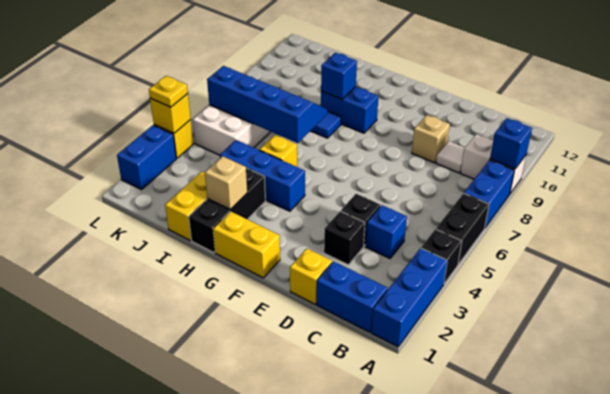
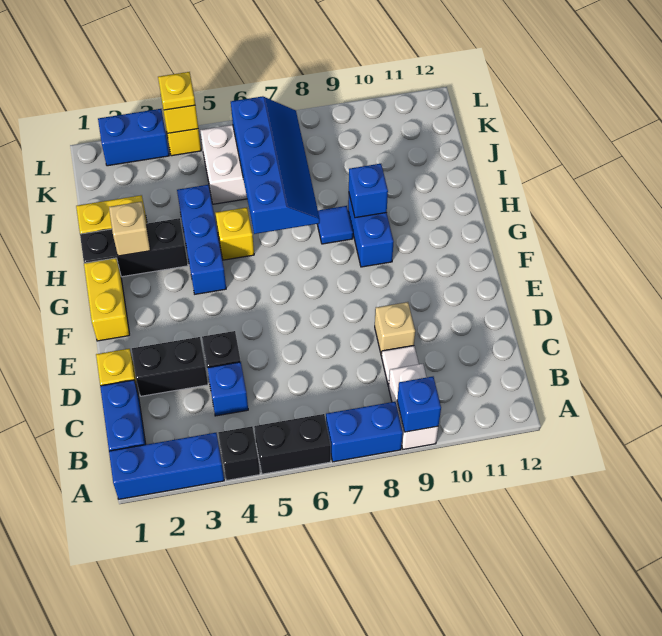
black brick D3 level 1 -> black brick D2:D3 level 1

